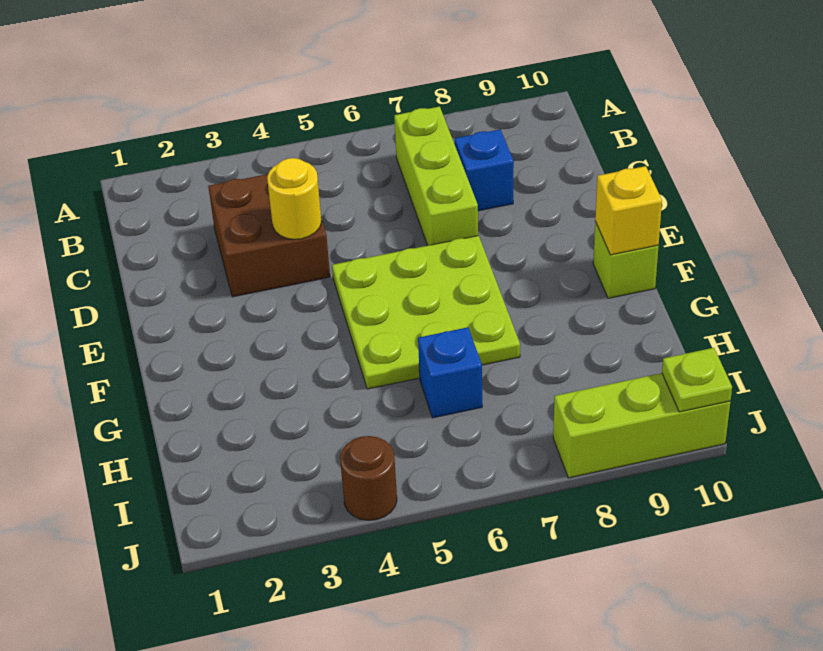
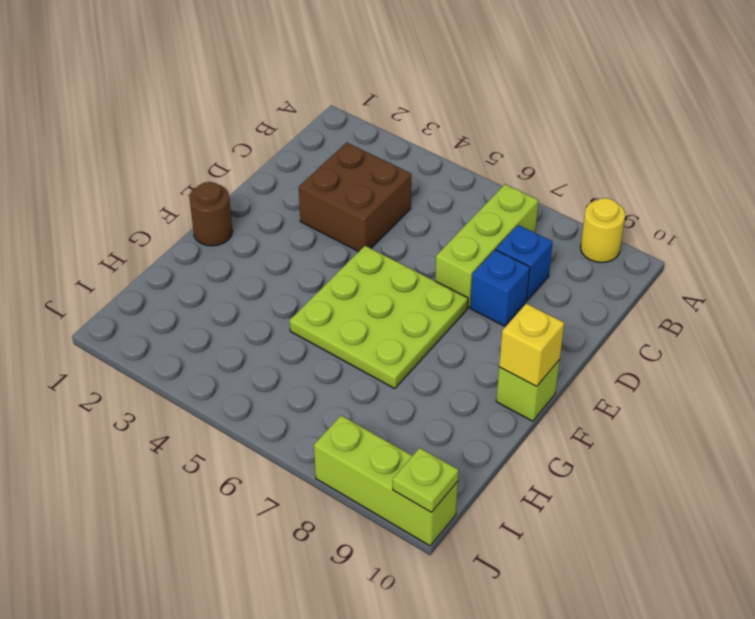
yellow round brick D4 level 2 -> yellow round brick A9 level 1
blue brick H6 level 1 -> blue brick D8 level 1
brown round brick J4 level 1 -> brown round brick F1 level 1

